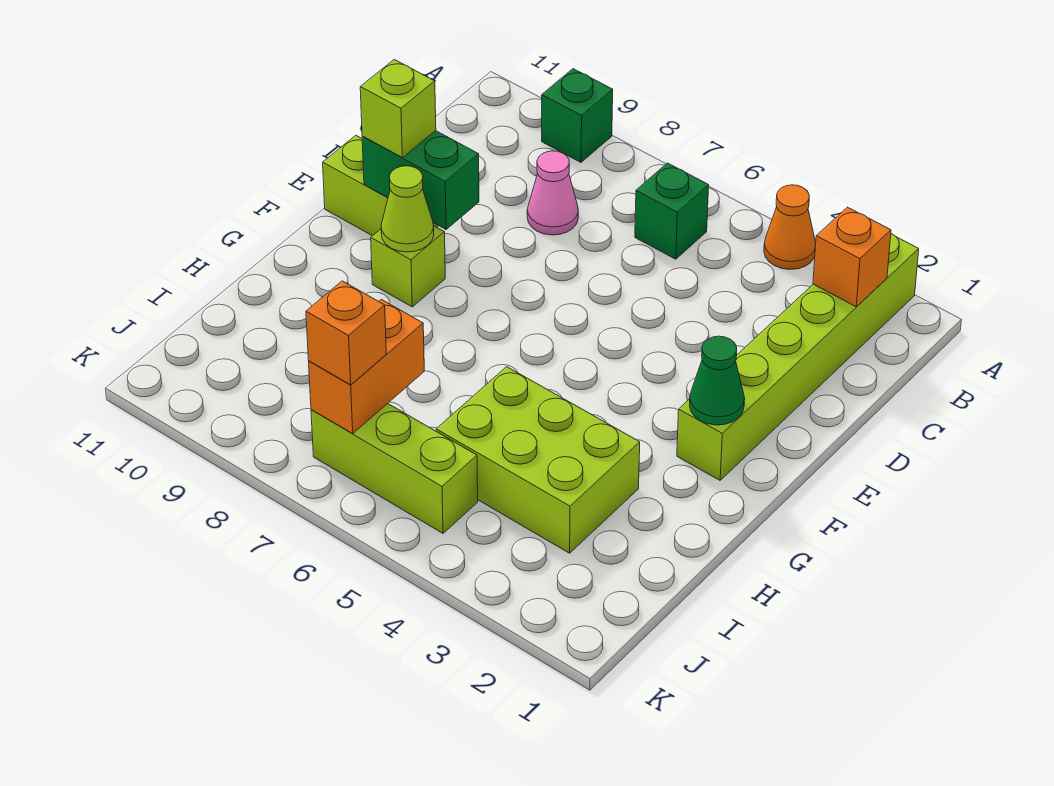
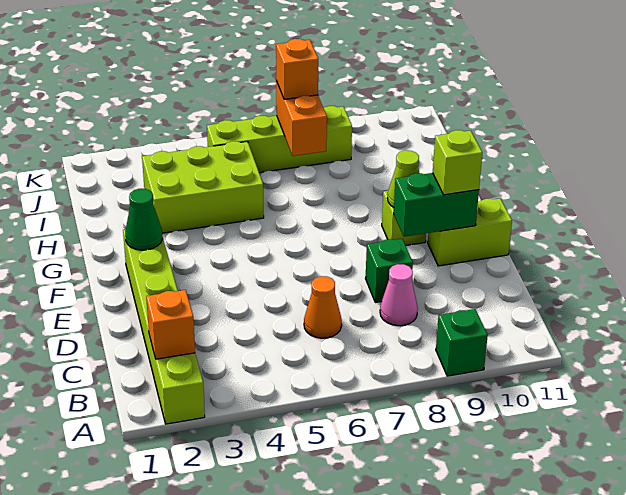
orange cone A4 level 1 -> orange cone C6 level 1
green brick B6 level 1 -> green brick D8 level 1
lime brick J5:J7 level 1 -> lime brick J5:J8 level 1

